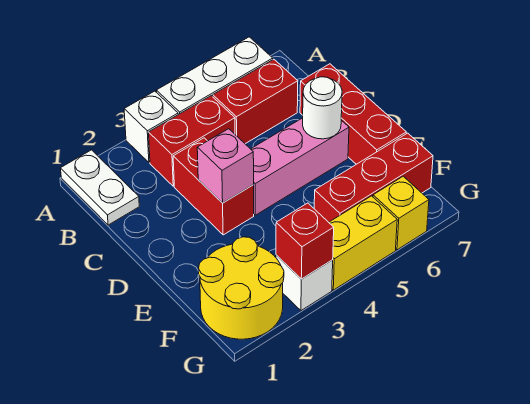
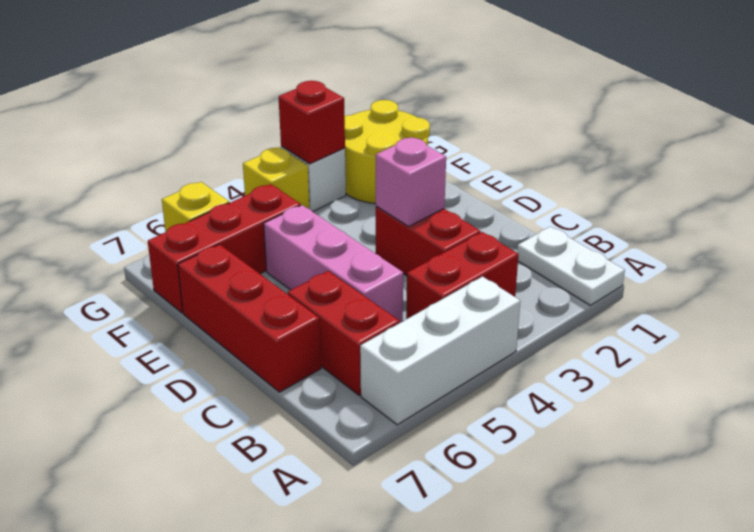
white brick A3 level 1 -> none
red brick B5:B6 level 1 -> red brick B6:C6 level 1
pink brick D4:D6 level 1 -> pink brick C5:E5 level 1
white round brick D6 level 2 -> none
yellow brick G4:G5 level 1 -> yellow brick G4 level 1

